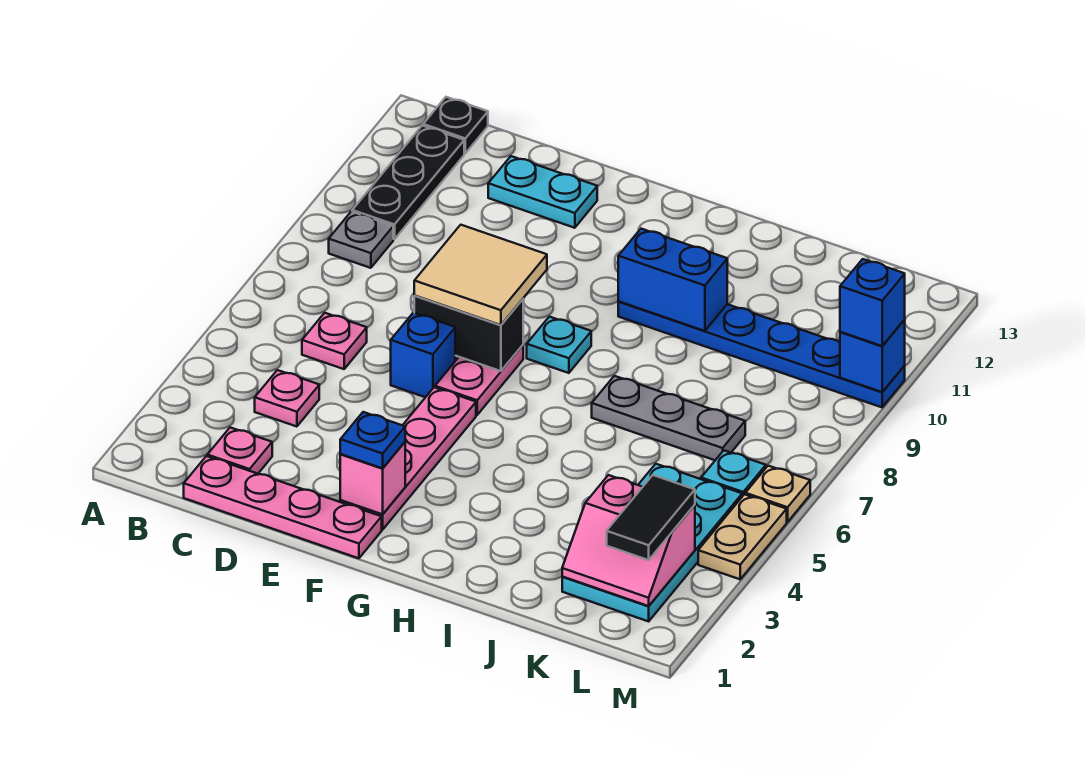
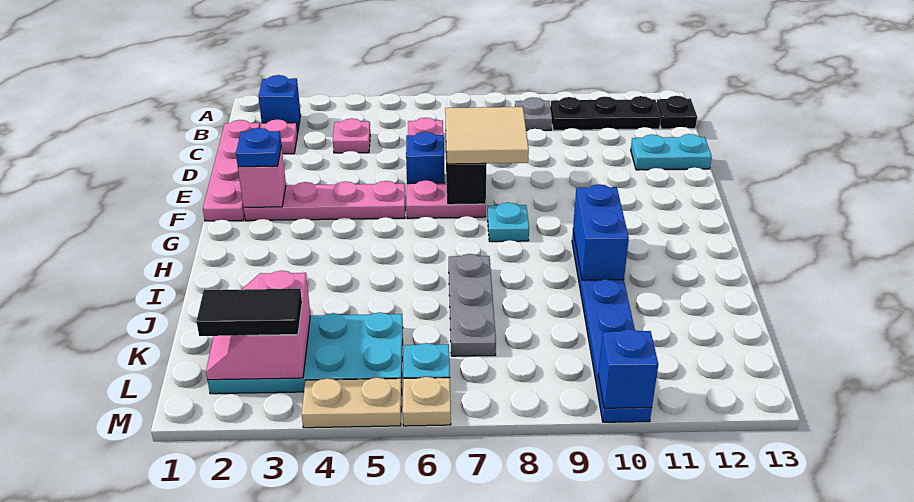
cyan plate D12:E12 level 1 -> cyan plate D12:D13 level 1
blue brick M10 level 3 -> blue brick B2 level 1

